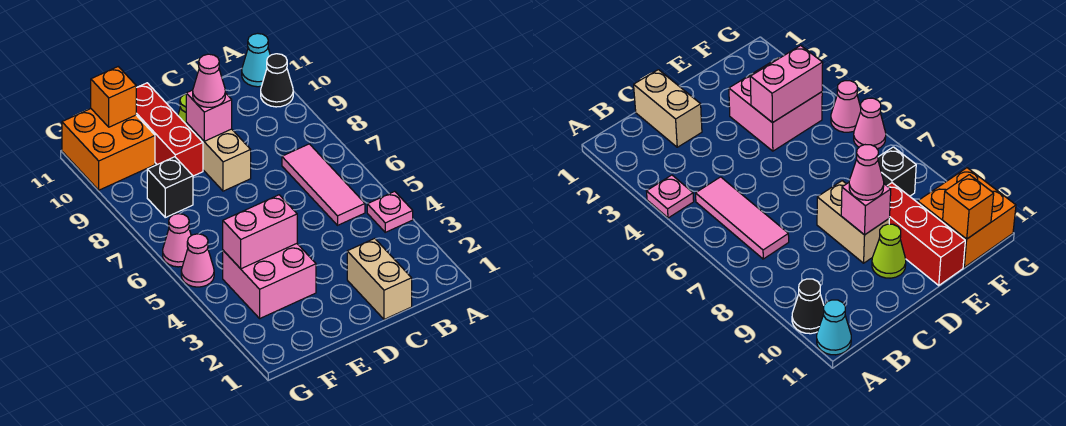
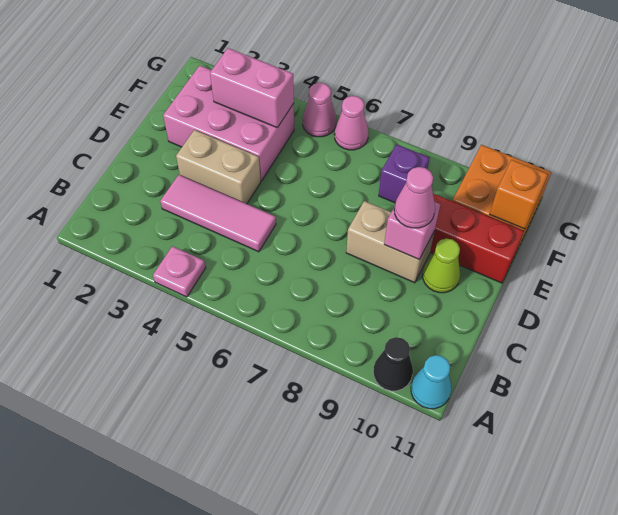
pink tile B5:B7 level 1 -> pink tile C3:C5 level 1
tan brick C1:C2 level 1 -> tan brick D3:D4 level 1
pink brick E3:F4 level 1 -> pink brick E2:F4 level 1
pink brick E4:F4 level 2 -> pink brick F3:F4 level 2
black brick F8 level 1 -> purple brick F8 level 1

